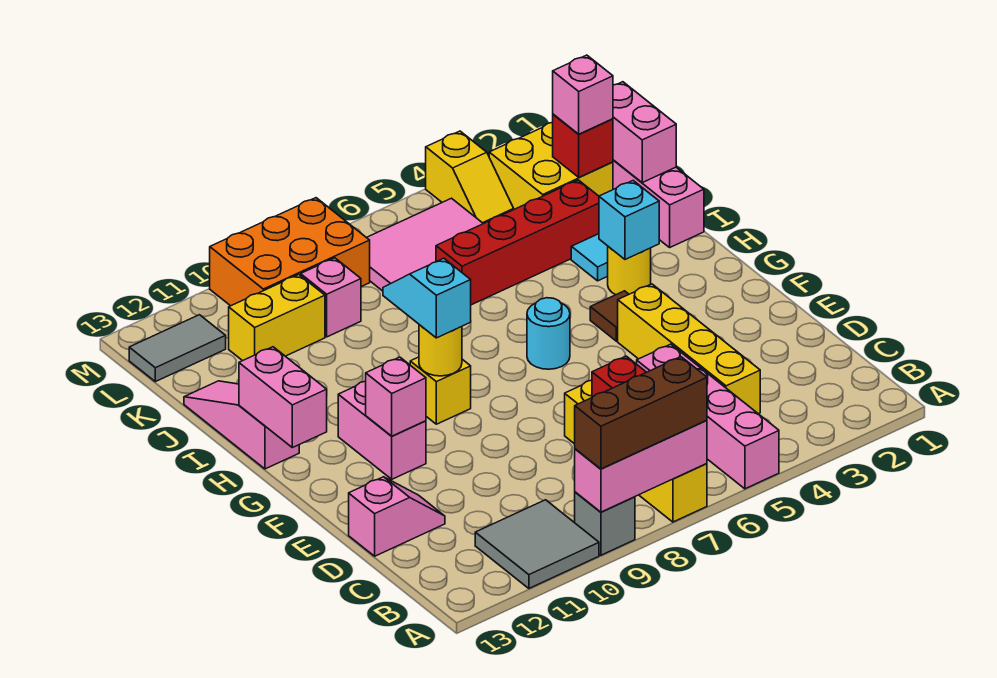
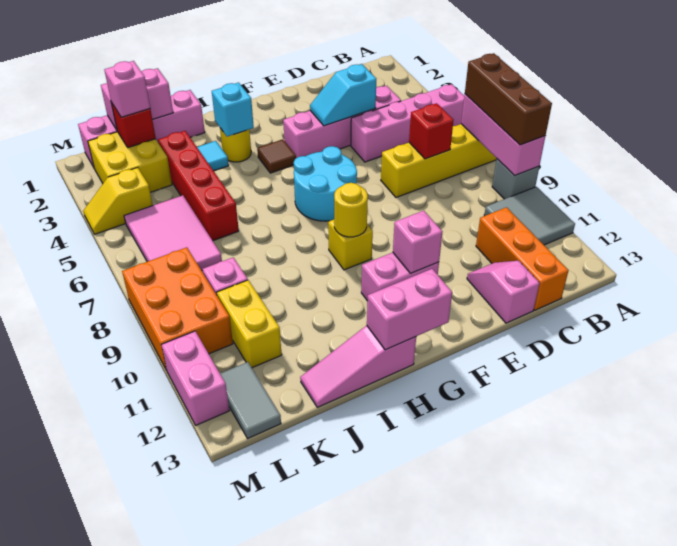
yellow brick C4:F4 level 1 -> pink brick C4:F4 level 1
none -> orange brick C11:C13 level 1
cyan round brick G6 level 1 -> cyan round brick F6:G7 level 1
cyan slope G9:H9 level 3 top G -> cyan slope D4:E4 level 2 top D
yellow slope L4:M4 level 1 top M -> yellow slope L4:M4 level 1 top L
none -> pink brick M11:M12 level 1

